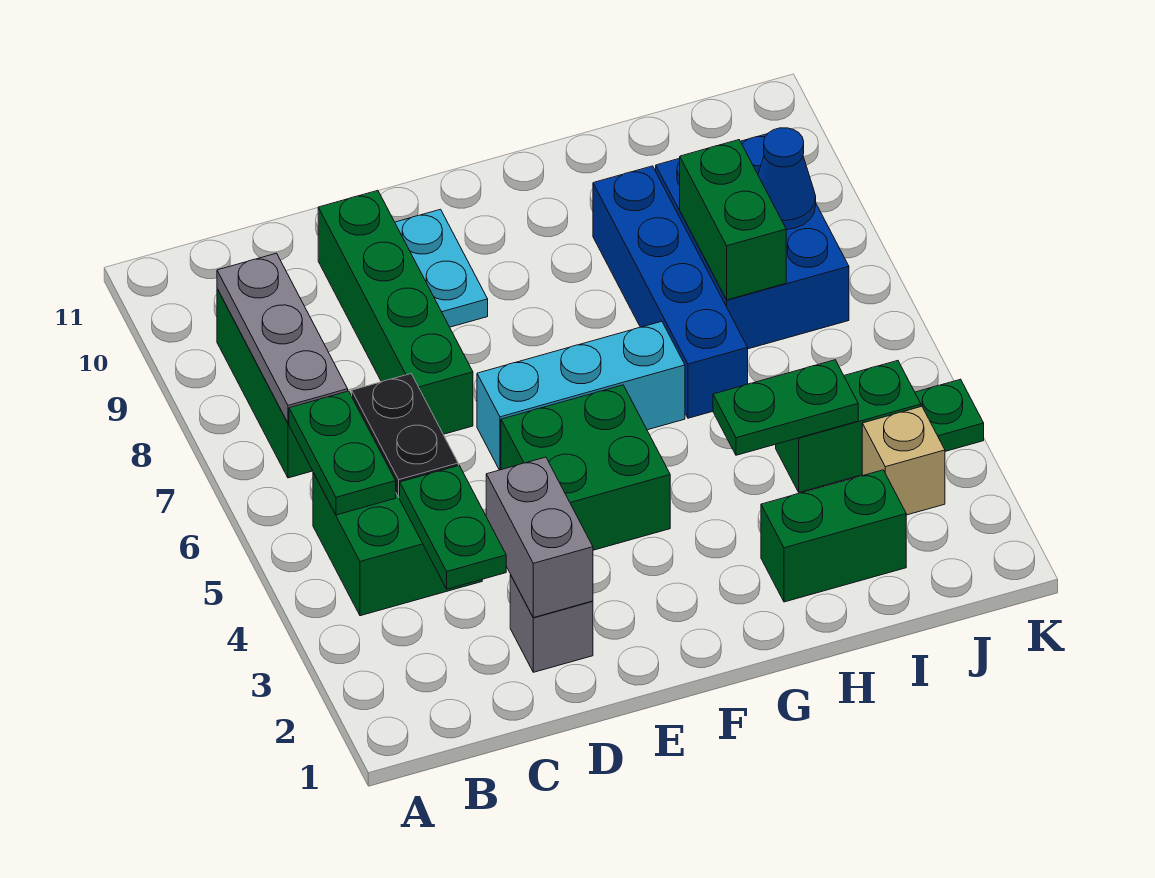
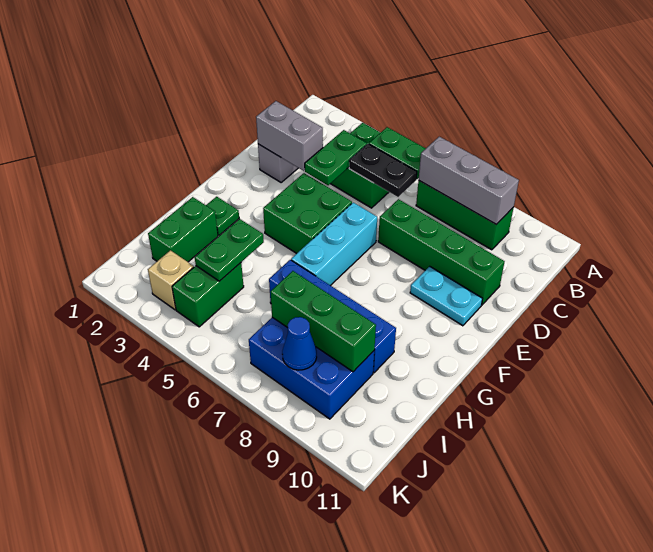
grey plate B7:B9 level 2 -> grey brick B7:B9 level 2
green plate C3:C4 level 2 -> green plate C4:D4 level 2
green brick I7:I8 level 2 -> green brick I7:I9 level 2
green plate K4 level 1 -> green plate G2 level 1

